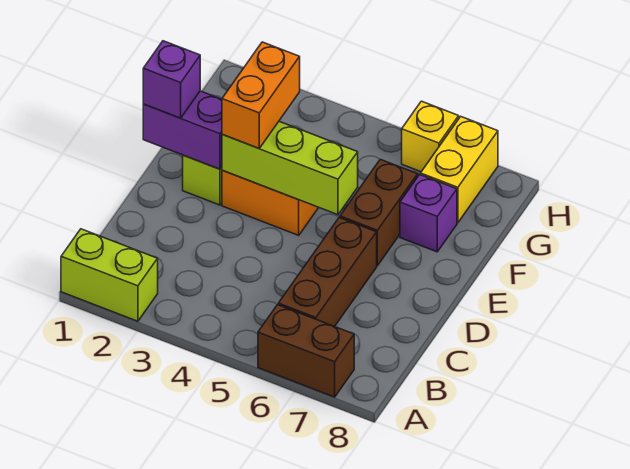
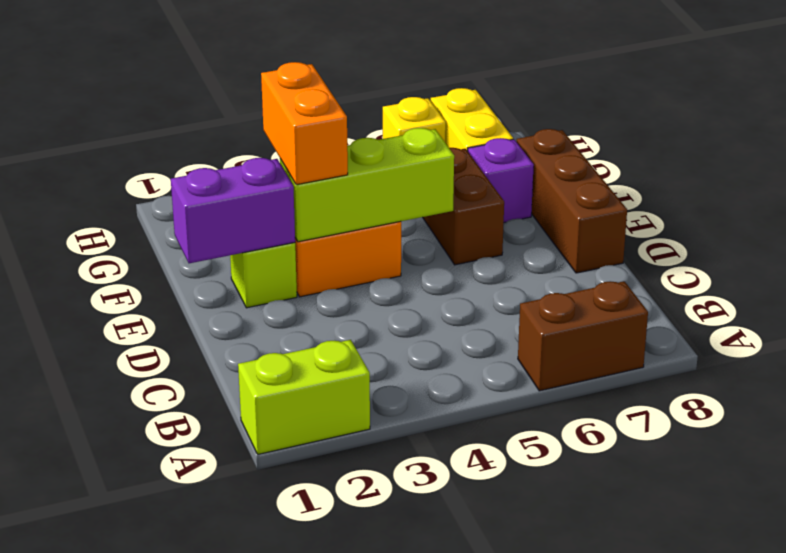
brown brick B6:D6 level 1 -> brown brick D8:F8 level 1
purple brick E1 level 3 -> none

